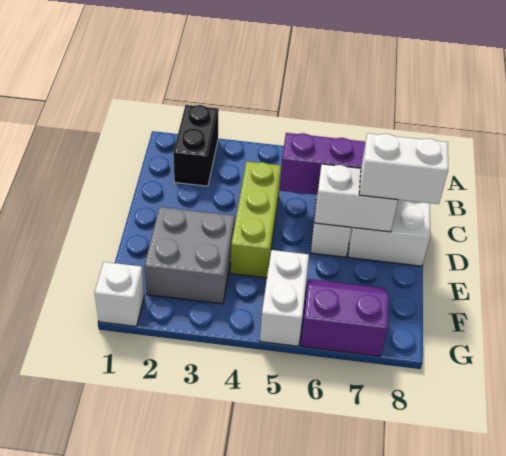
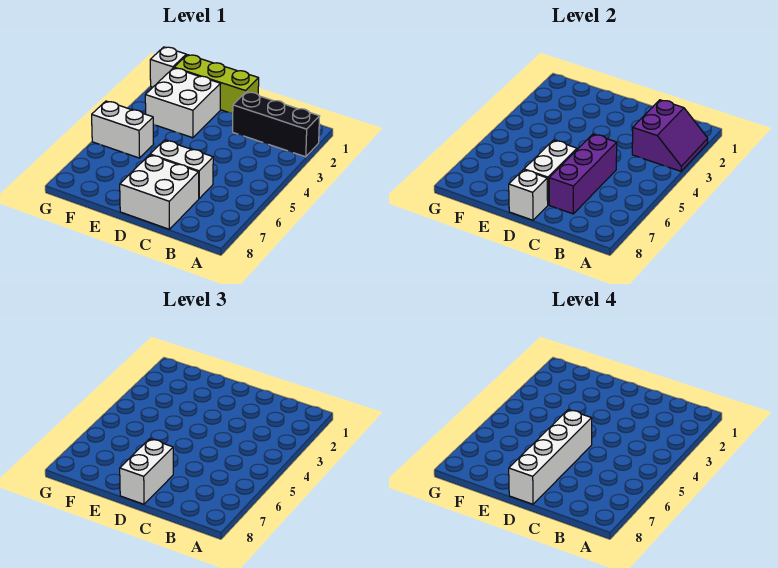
black brick A2:B2 level 1 -> black brick A2:C2 level 1
lime brick C4:E4 level 1 -> lime brick D1:F1 level 1
none -> white brick D5:D8 level 4
none -> white brick D8 level 2
grey brick E2:F3 level 1 -> white brick E2:F3 level 1
purple slope F6:G7 level 1 top G -> purple slope A2:B3 level 2 top B

